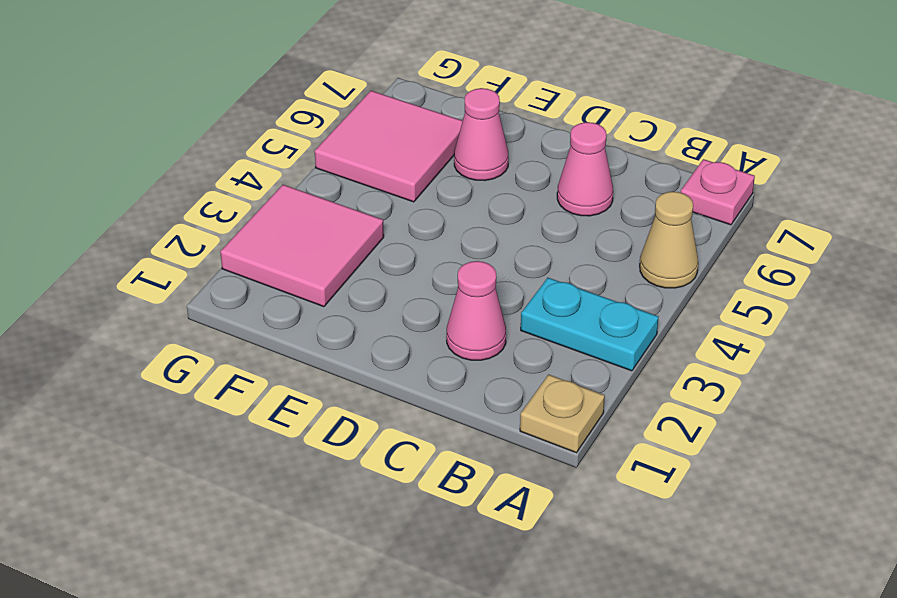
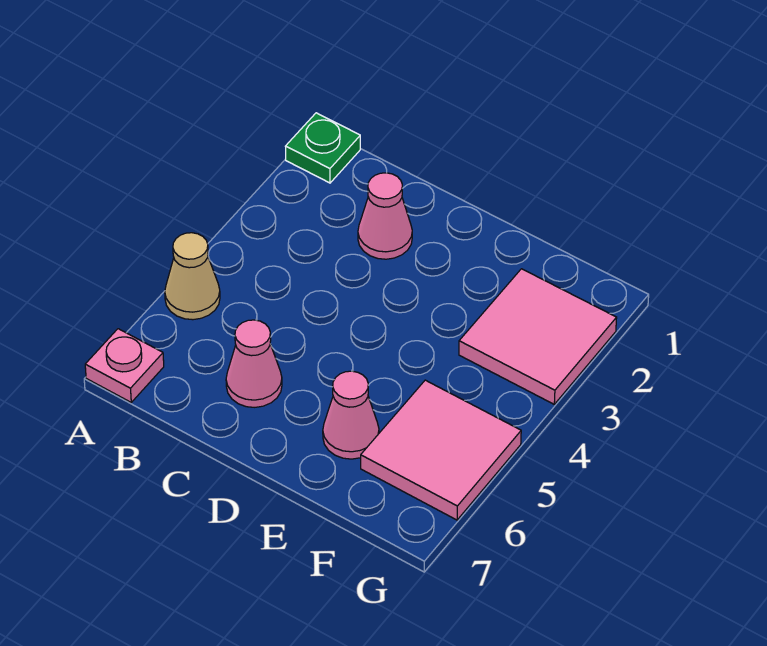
tan plate A1 level 1 -> green plate A1 level 1
cyan plate A3:B3 level 1 -> none

